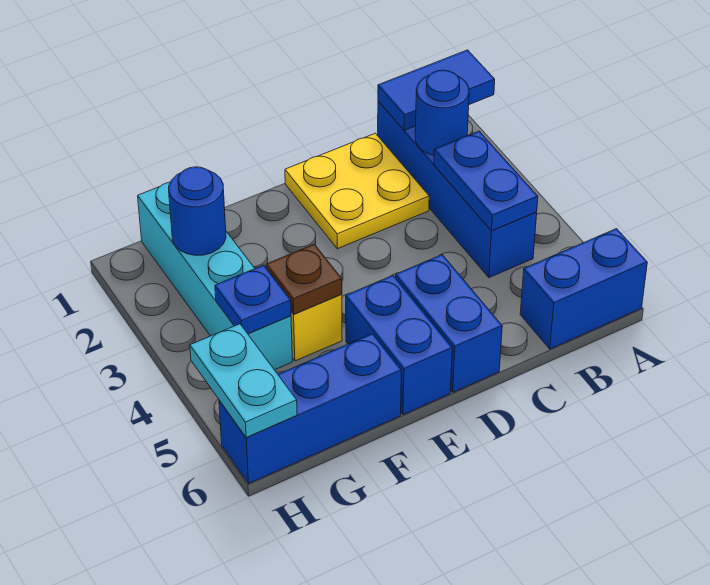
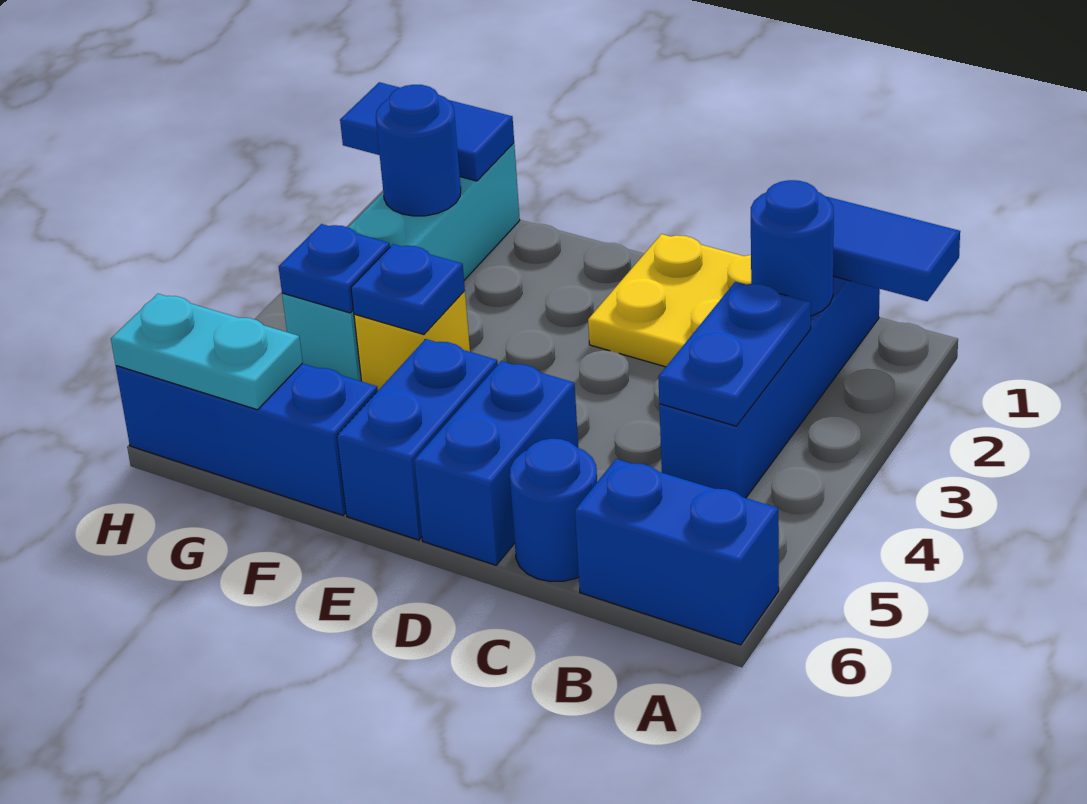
none -> blue round brick C6 level 1
brown plate F4 level 2 -> blue plate F4 level 2
none -> blue tile G1:H1 level 2
cyan plate H5:H6 level 2 -> cyan plate G6:H6 level 2

